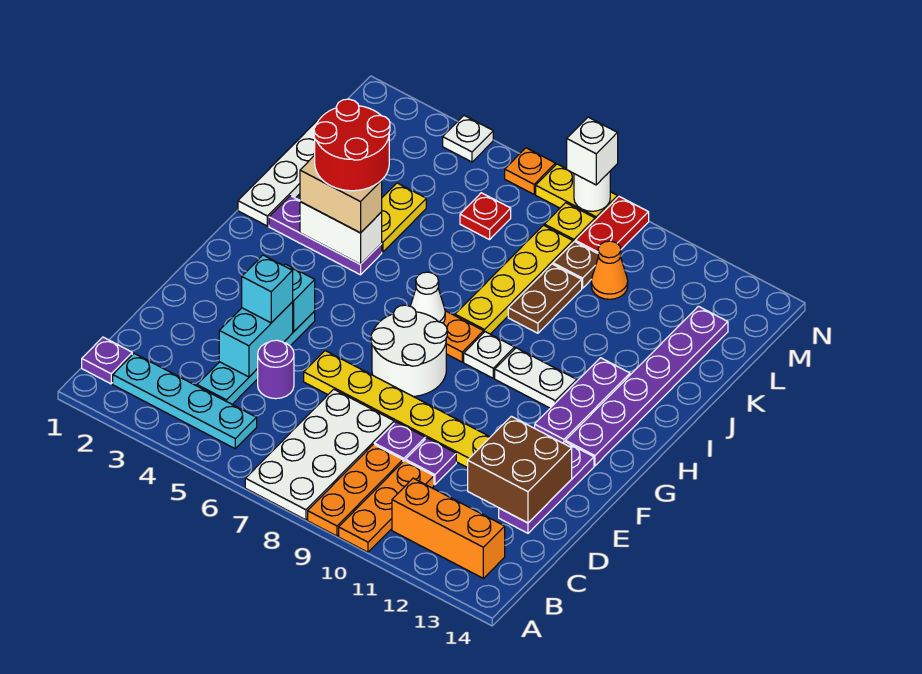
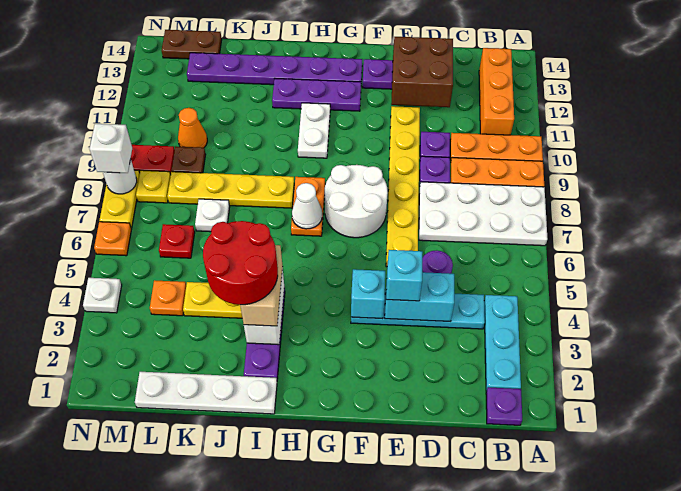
cyan plate B2:B5 level 1 -> cyan plate B2:B4 level 1
white plate H9 level 1 -> white plate K7 level 1
brown plate J9:K9 level 1 -> brown plate L14:M14 level 1
none -> orange plate L4 level 1

